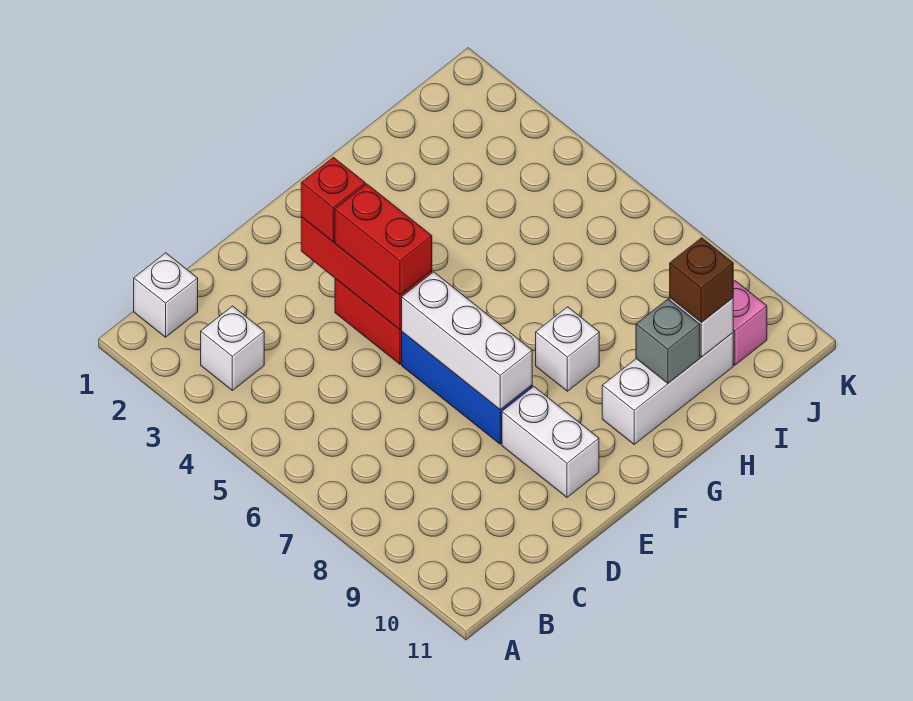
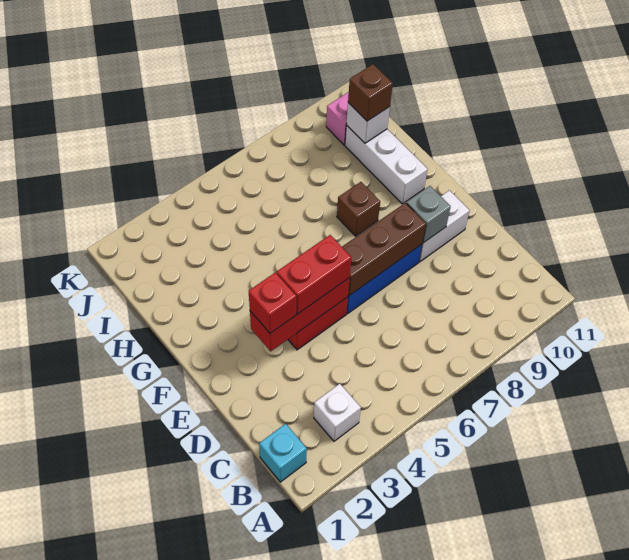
white brick B1 level 1 -> cyan brick B1 level 1
white brick E6:E8 level 2 -> brown brick E6:E8 level 2
white brick G8 level 1 -> brown brick G8 level 1
grey brick H10 level 2 -> grey brick E9 level 2

